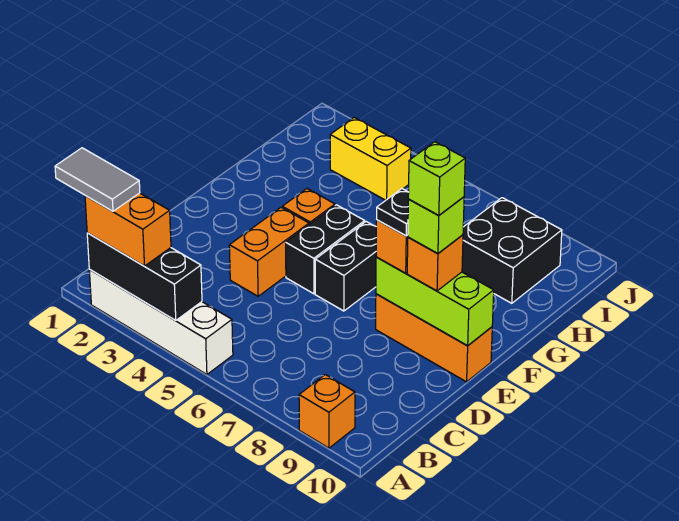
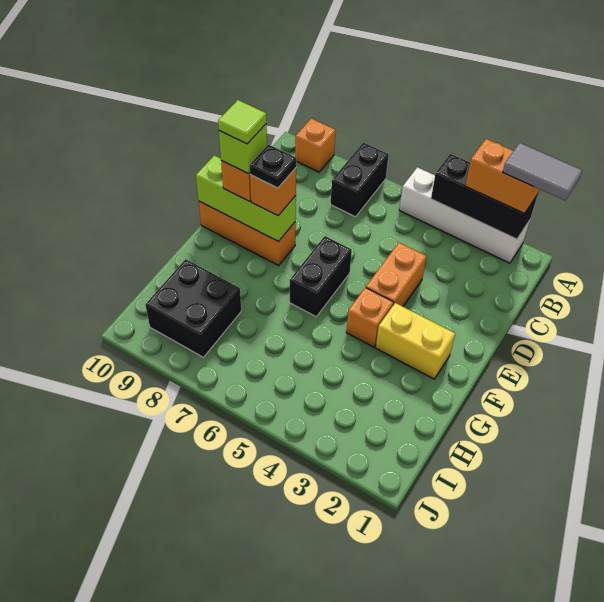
black brick E5:F5 level 1 -> black brick A7:B7 level 1
lime brick E9 level 5 -> lime tile E9 level 5
yellow brick I3:I4 level 1 -> yellow brick F2:F3 level 1

